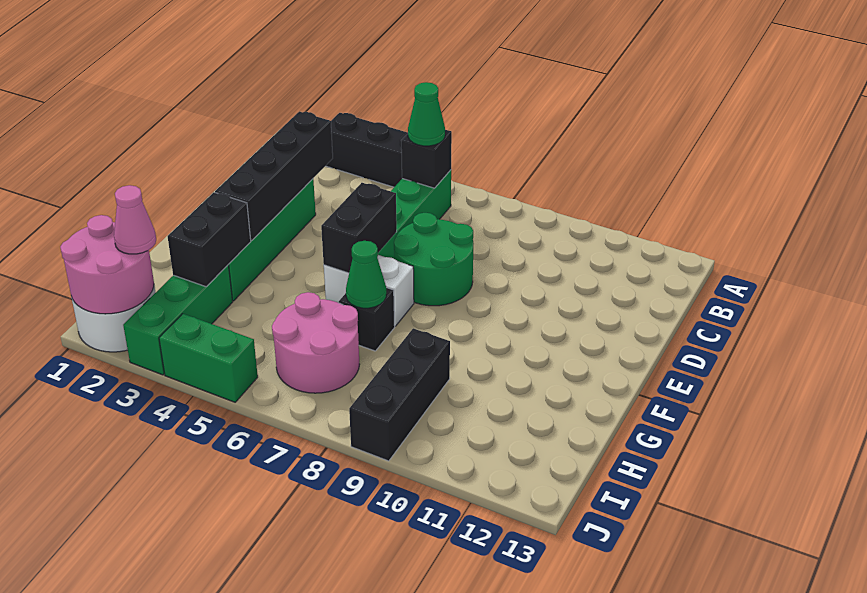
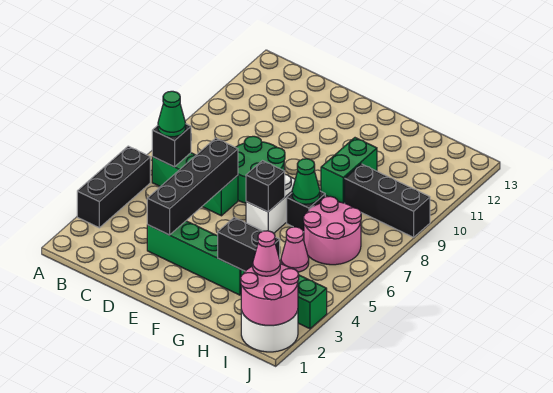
black brick C3:F3 level 2 -> black brick D3:D6 level 2
black brick E6:F6 level 2 -> black brick F6 level 2
none -> pink cone H5 level 1
green brick J4:J5 level 1 -> green brick G9:G10 level 1

